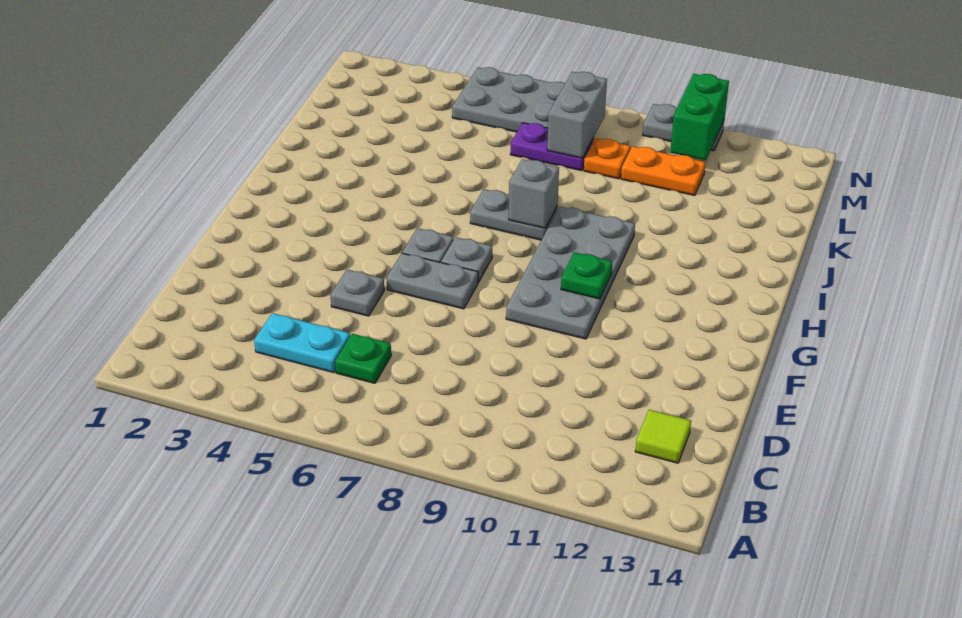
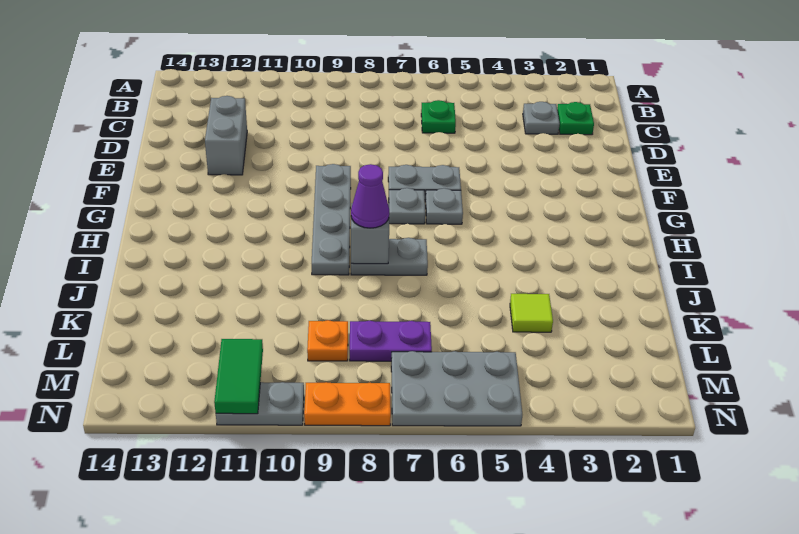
cyan plate C4:C5 level 1 -> none
lime tile C13 level 1 -> lime tile K4 level 1
grey plate E5 level 1 -> grey plate C3 level 1
grey plate F9:I10 level 1 -> grey plate F9:I9 level 1
green plate G10 level 2 -> green plate C2 level 1
none -> purple cone I8 level 3
grey brick L8:M8 level 2 -> grey brick D12:E12 level 1
orange plate L10:L11 level 1 -> orange plate N8:N9 level 1
green brick M11:N11 level 2 -> green tile M11:N11 level 2

